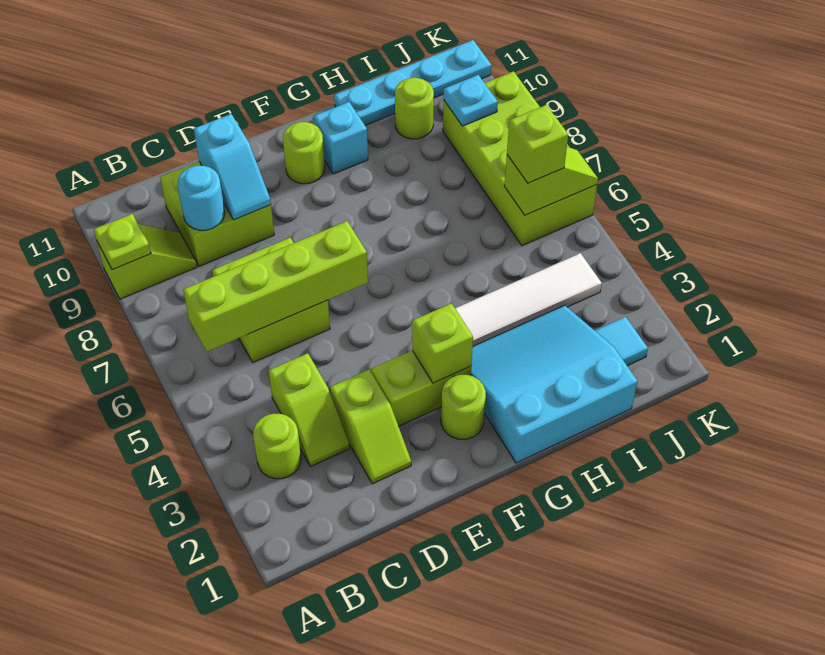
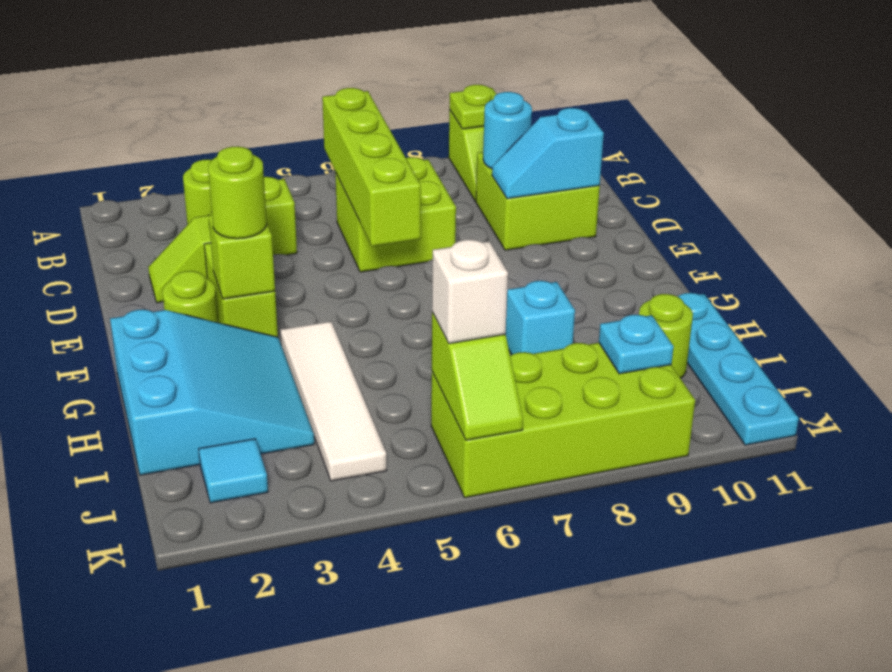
lime round brick F10 level 1 -> lime round brick F3 level 3
cyan brick G10 level 1 -> cyan brick H8 level 1
lime brick J6 level 3 -> white brick J6 level 3

